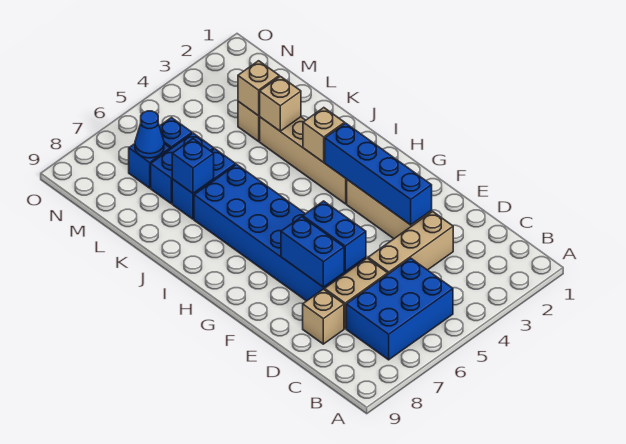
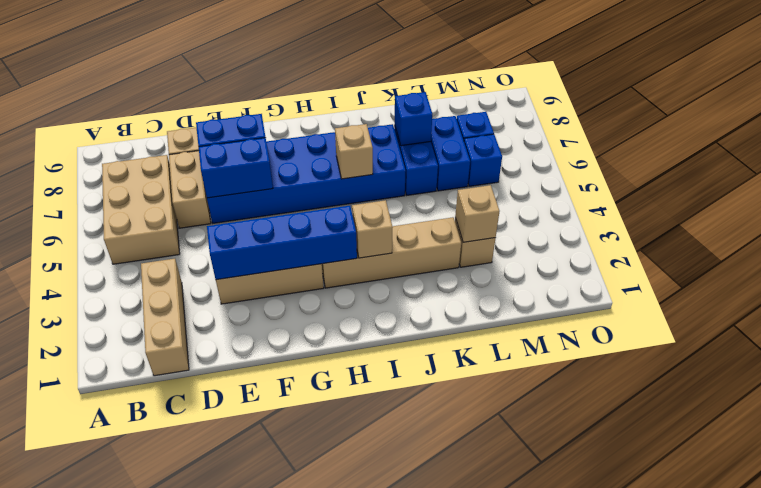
blue brick B5:C7 level 1 -> tan brick B5:C7 level 1
tan brick D3:D5 level 1 -> tan brick C1:C3 level 1
tan brick K3 level 2 -> tan brick I6 level 2
blue cone M7 level 2 -> none

